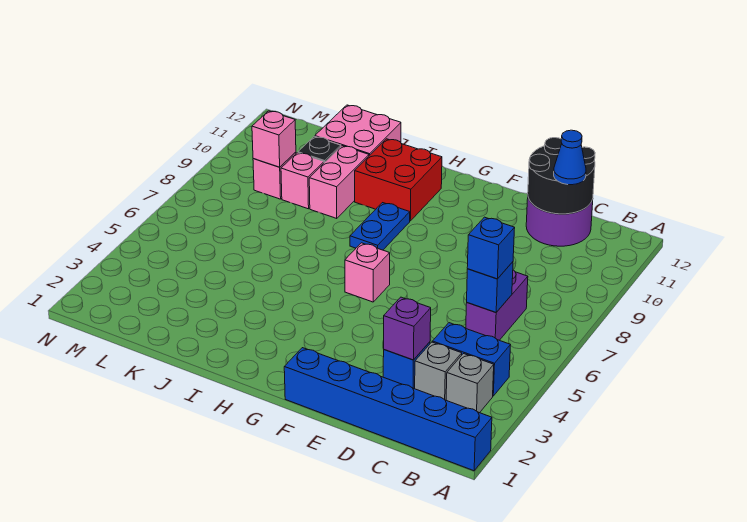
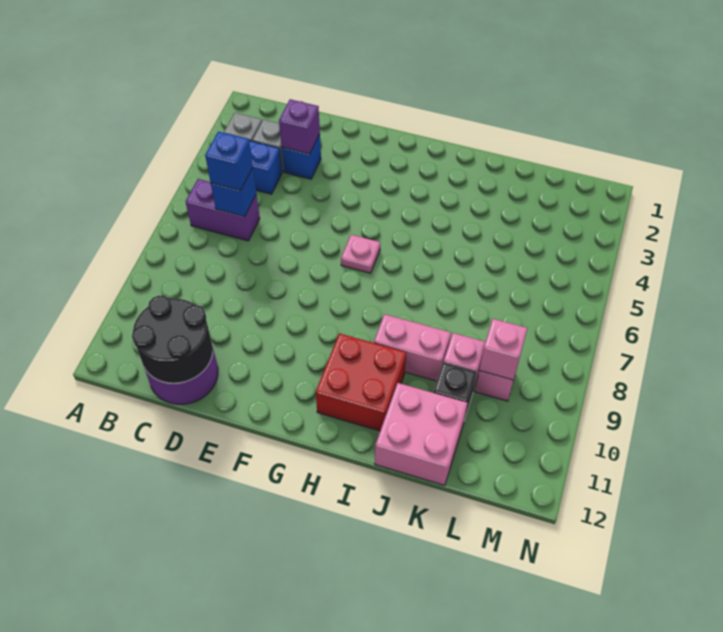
blue brick A1:F1 level 1 -> none
purple brick C6:C7 level 1 -> purple brick B6:C6 level 1
blue cone C11 level 3 -> none
pink brick G6 level 1 -> pink plate G6 level 1
blue plate H8:H9 level 1 -> none
pink brick J9:J10 level 1 -> pink brick I9:J9 level 1

